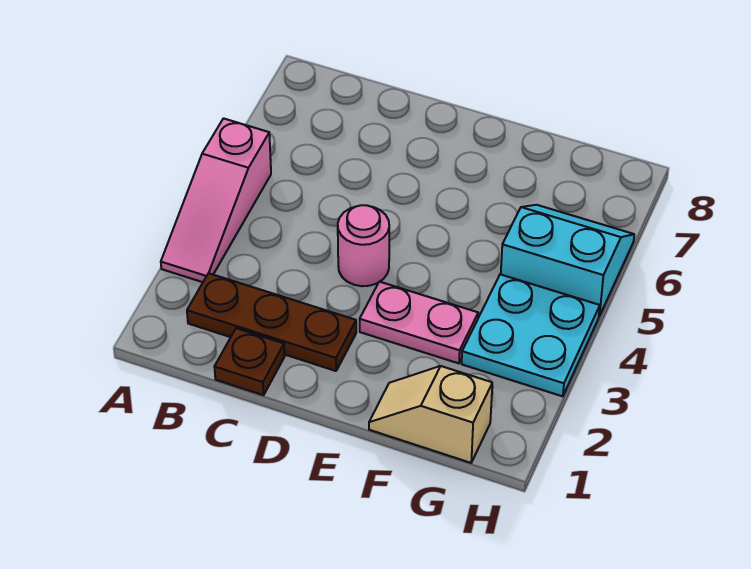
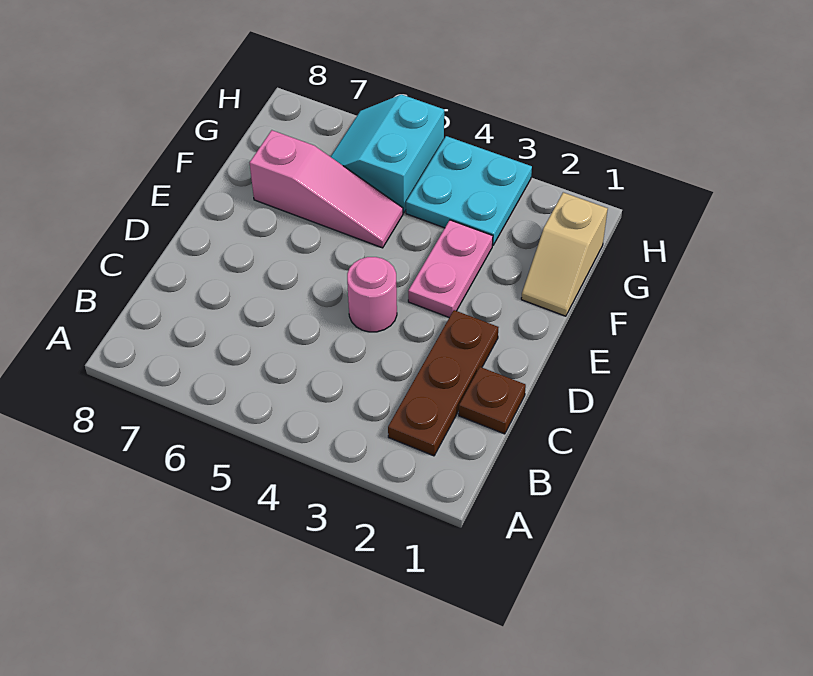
pink slope A3:A5 level 1 top 5 -> pink slope F5:F7 level 1 top 7

